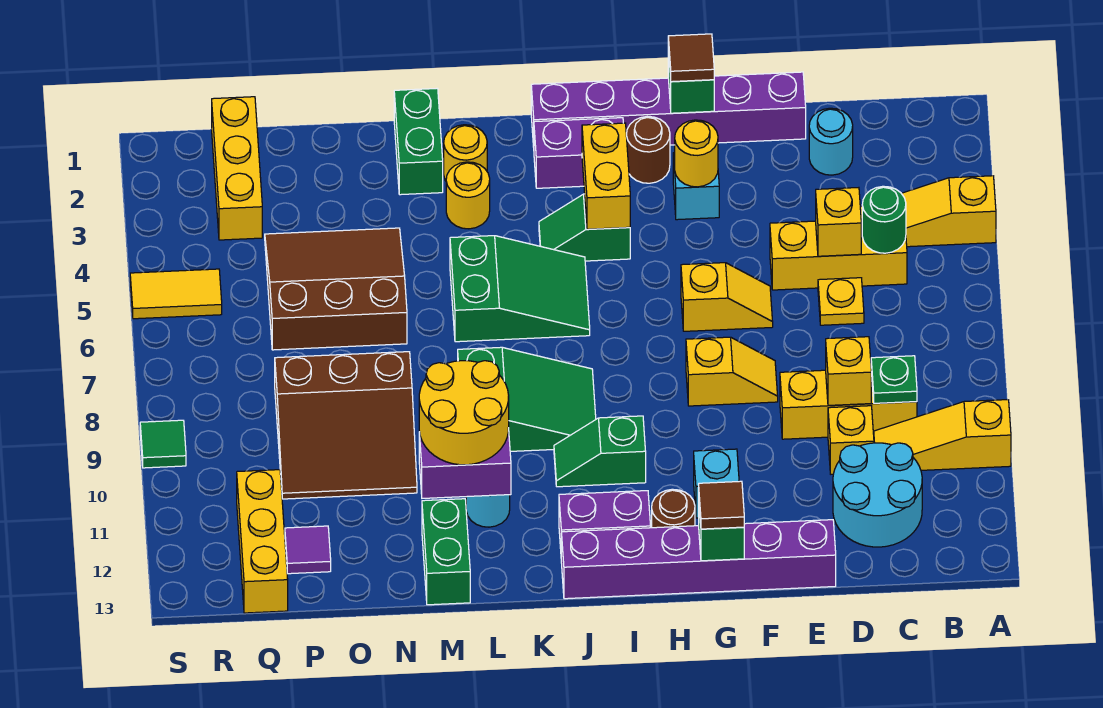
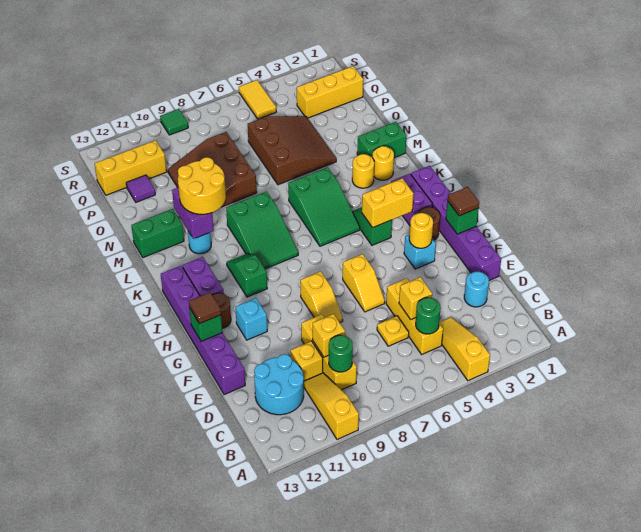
green plate C9 level 2 -> green round brick C9 level 2

